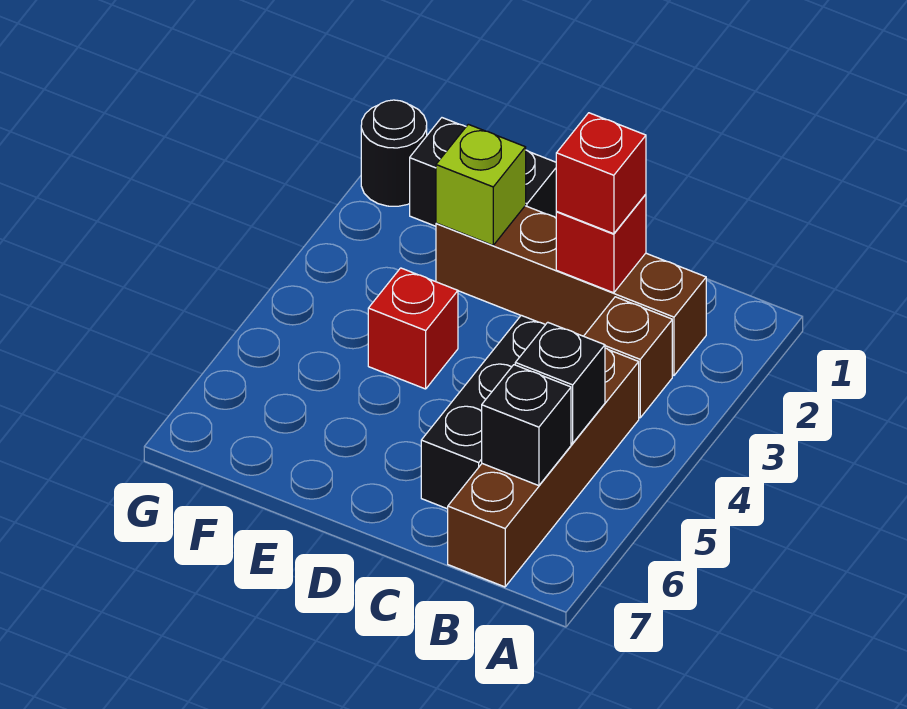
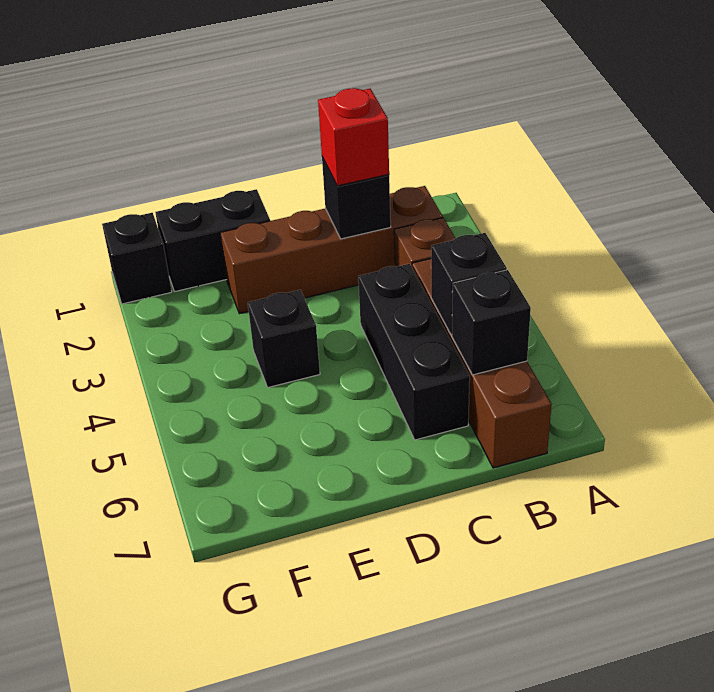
red brick C2 level 2 -> black brick C2 level 2
lime brick E2 level 2 -> none
red brick E4 level 1 -> black brick E4 level 1
black round brick G1 level 1 -> black brick G1 level 1

